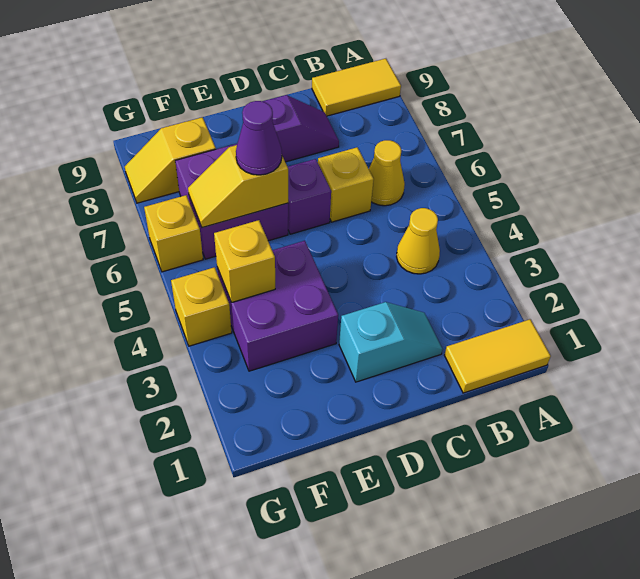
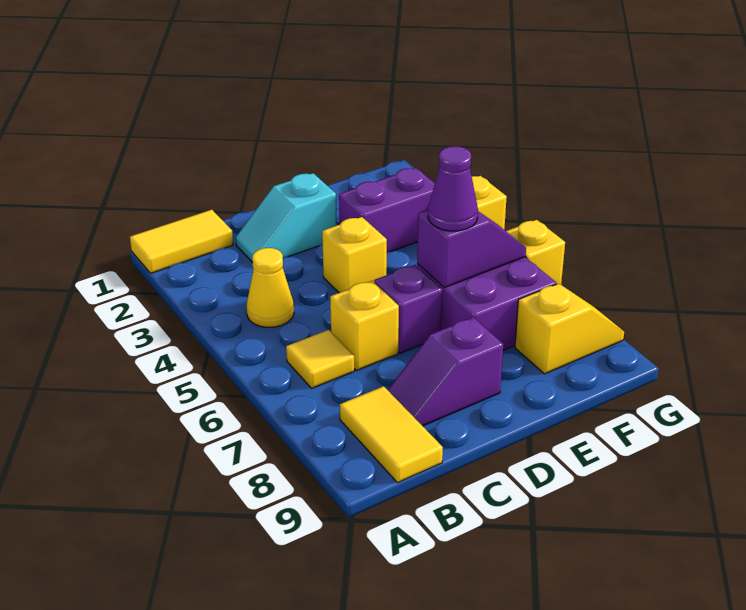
yellow tile A9:B9 level 1 -> yellow tile B8:B9 level 1
yellow cone B6 level 1 -> yellow tile B6 level 1
purple brick E3:F4 level 1 -> purple brick E3:F3 level 1
yellow slope E6:F6 level 2 top E -> purple slope E6:F6 level 2 top E
yellow brick F4 level 2 -> yellow brick D4 level 1

